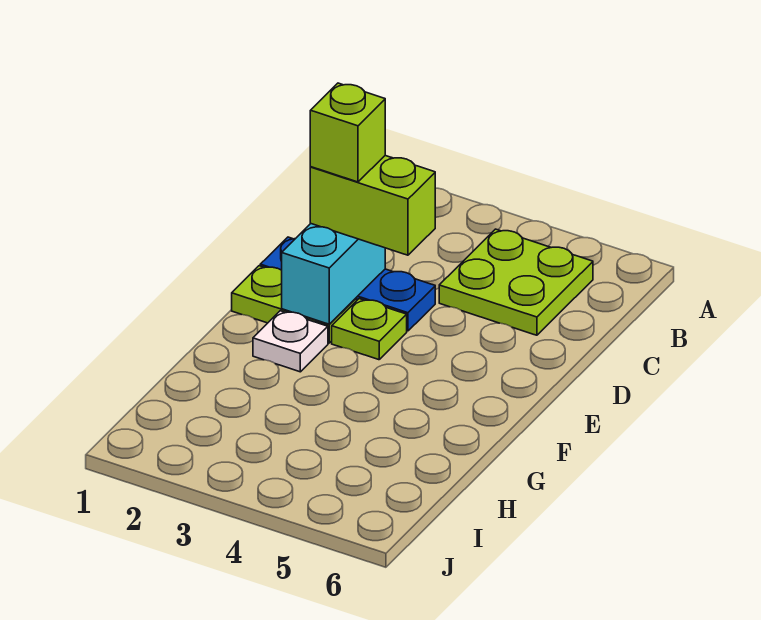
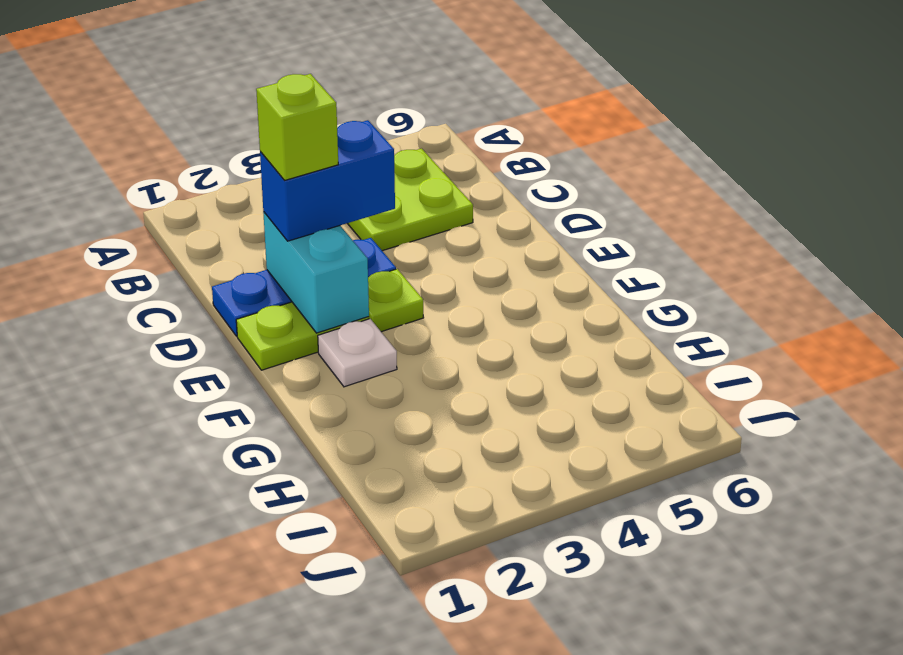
lime brick D2:D3 level 3 -> blue brick D2:D3 level 3

